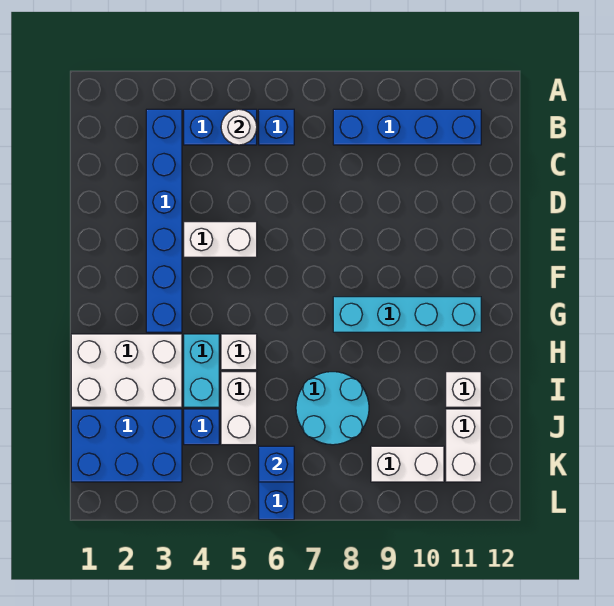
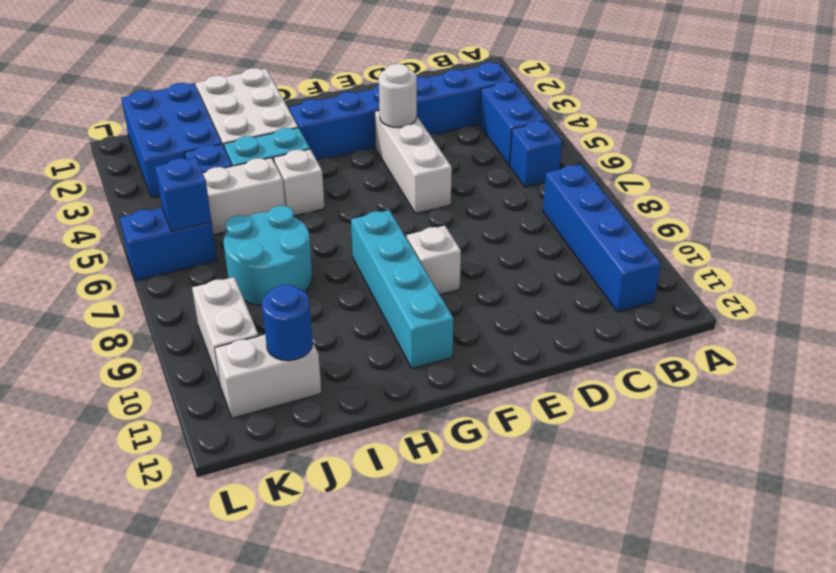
white round brick B5 level 2 -> white round brick E4 level 2
white brick E4:E5 level 1 -> white brick E4:E6 level 1
white brick I11 level 1 -> white brick F9 level 1
none -> blue round brick J11 level 2

